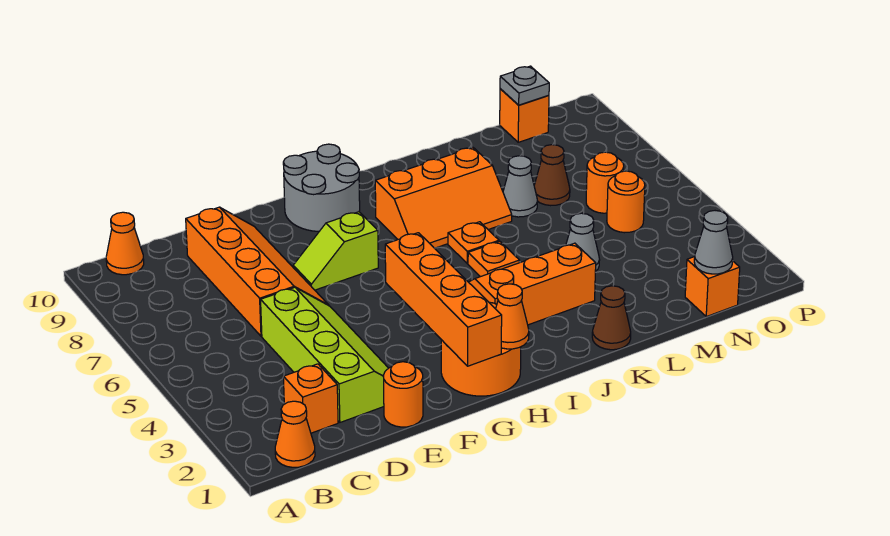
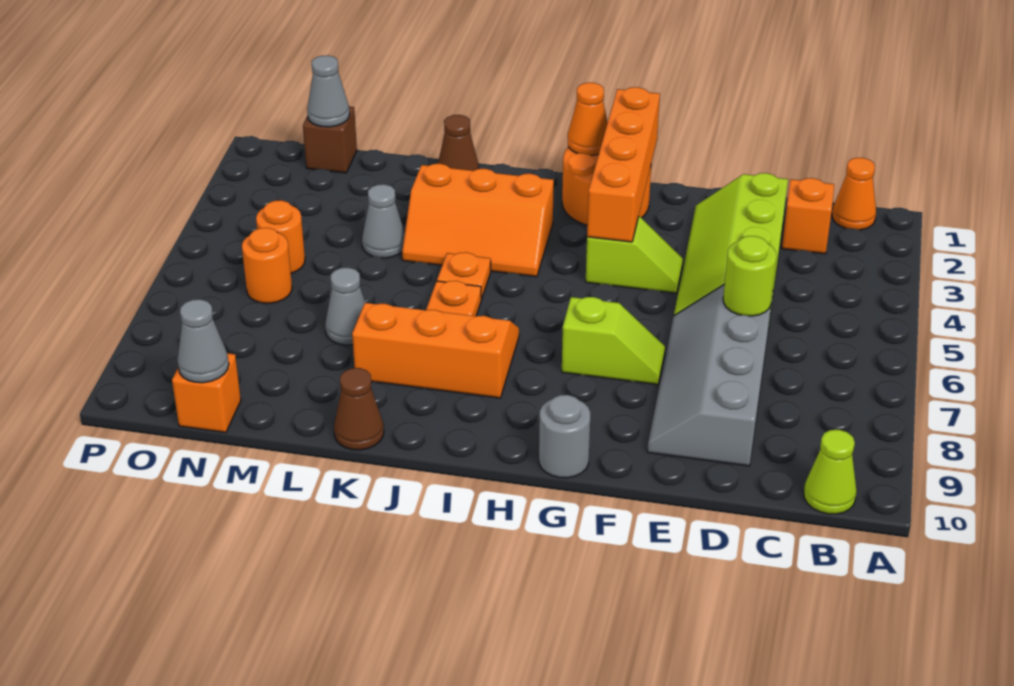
orange cone B10 level 1 -> lime cone B10 level 1
orange slope D6:E9 level 1 top D -> grey slope D6:E9 level 1 top D
none -> lime round brick D6 level 2
orange round brick E1 level 1 -> none
none -> lime slope F4:G4 level 1 top G
grey round brick G9:H10 level 1 -> grey round brick G10 level 1
brown cone M7 level 1 -> brown cone K10 level 1
orange brick N1 level 1 -> brown brick N1 level 1
grey plate N10 level 2 -> grey cone N10 level 2

